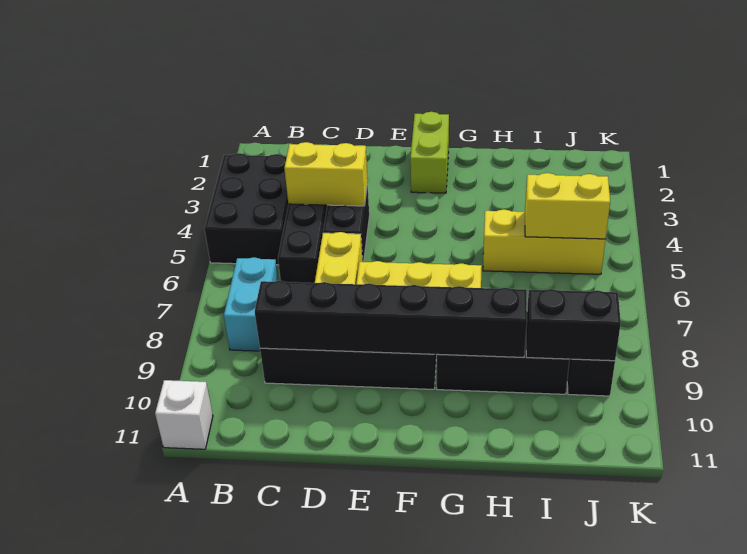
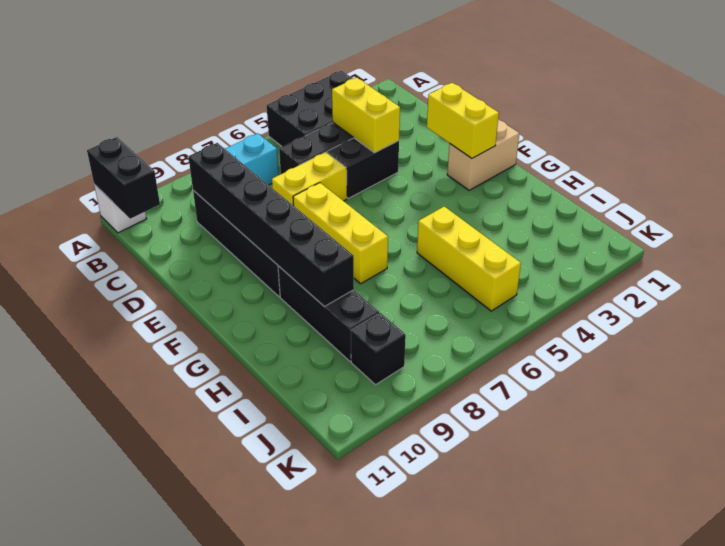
lime brick F1:F2 level 1 -> tan brick F1:F2 level 1
yellow brick I5:J5 level 2 -> yellow brick E2:F2 level 2
black brick I9:J9 level 2 -> black brick A11:B11 level 2

